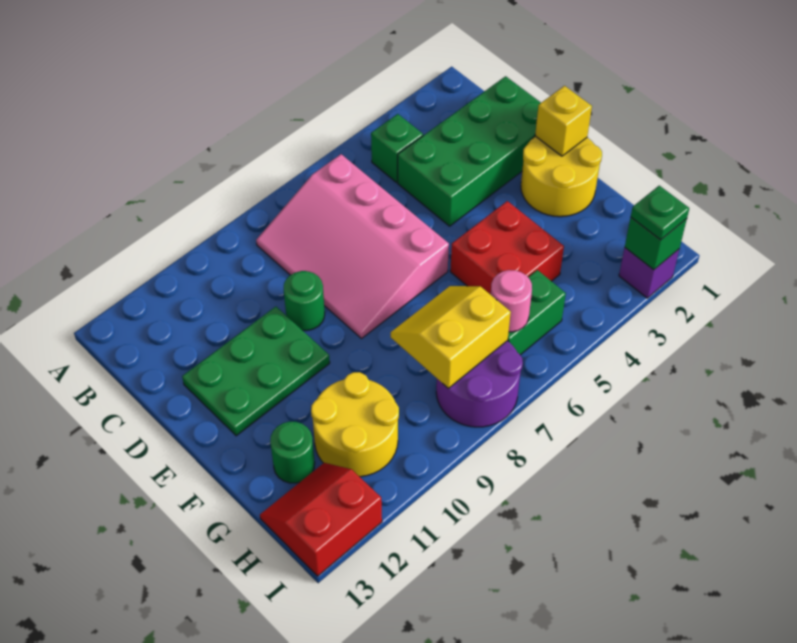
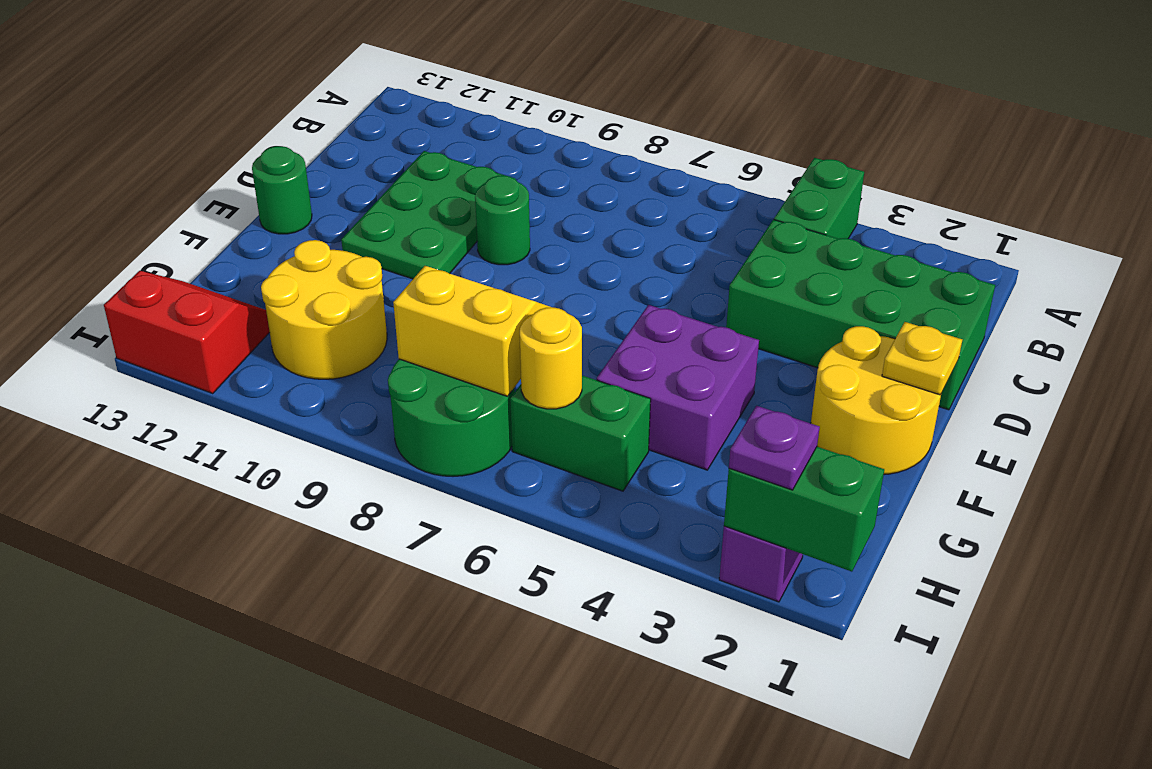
green brick B4 level 1 -> green brick A4:B4 level 1
pink slope B6:E8 level 1 top 6 -> none
green plate D10:E12 level 1 -> green plate C10:E11 level 1
yellow brick E1 level 2 -> yellow plate E1 level 2
red brick F4:G5 level 1 -> purple brick F4:G5 level 1
green round brick G12 level 1 -> green round brick E13 level 1
pink round brick H6 level 2 -> yellow round brick H6 level 2
purple round brick H7:I8 level 1 -> green round brick H7:I8 level 1
green brick I2 level 2 -> green brick I1:I2 level 2
green plate I2 level 3 -> purple plate I2 level 3

